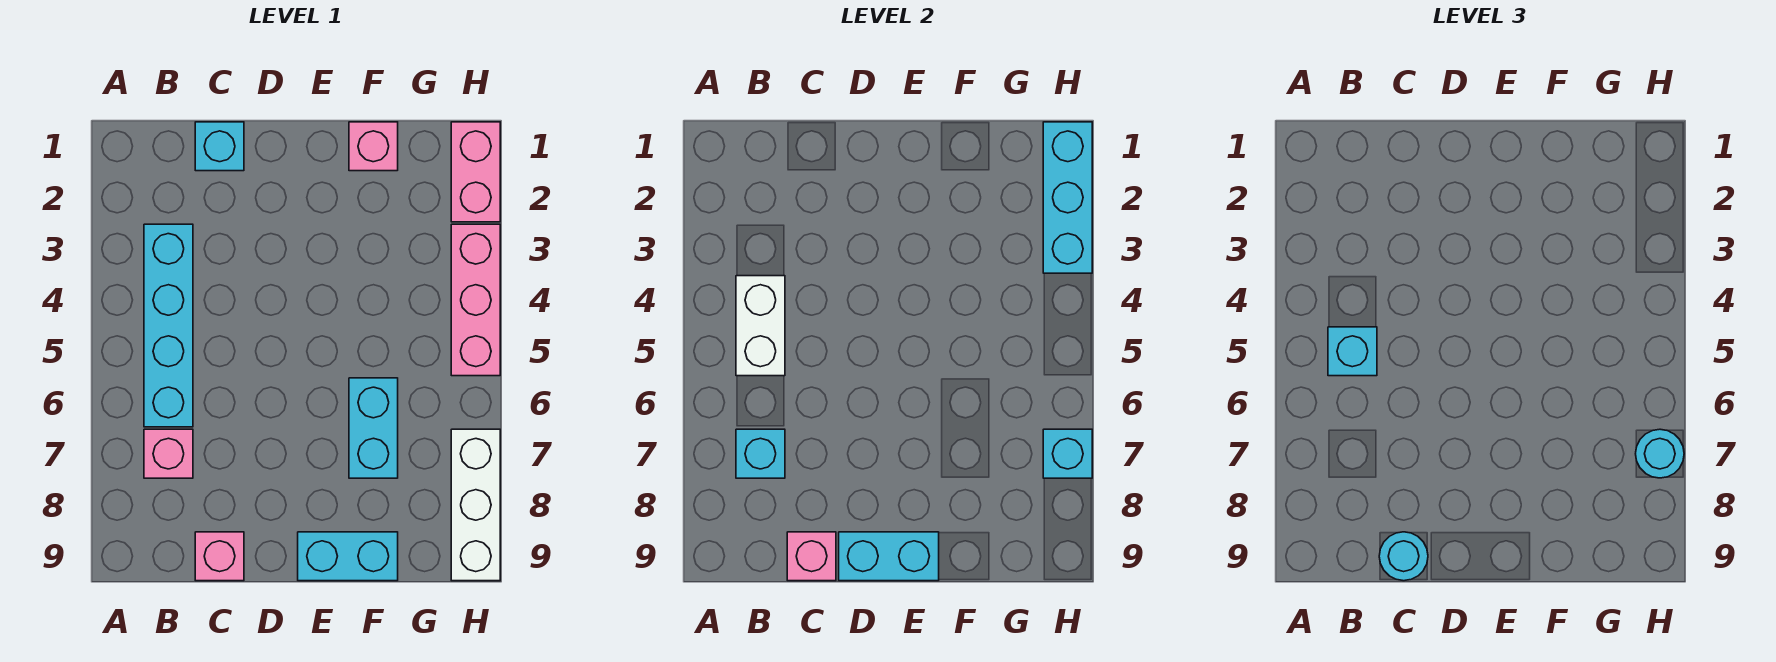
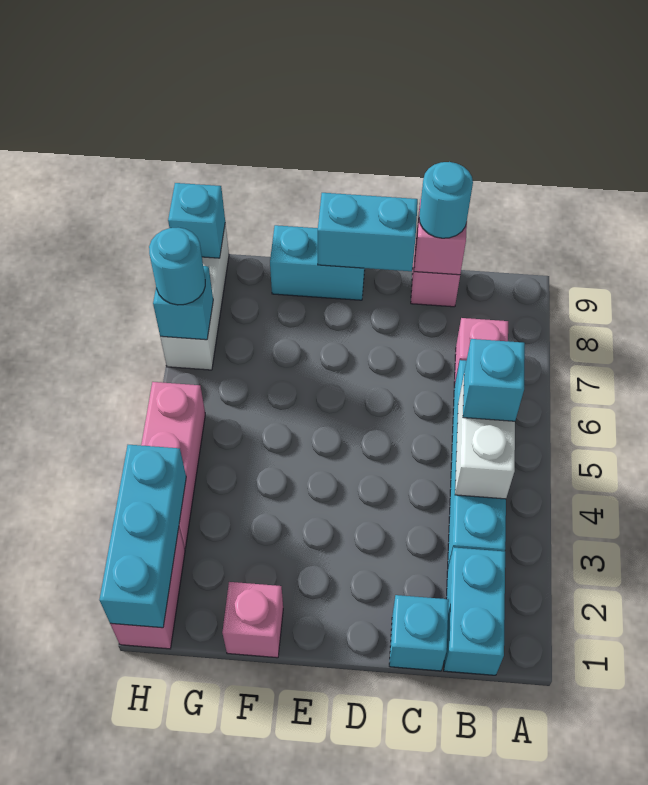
cyan brick B7 level 2 -> cyan brick H9 level 2
cyan brick F6:F7 level 1 -> cyan brick B1:B2 level 1

